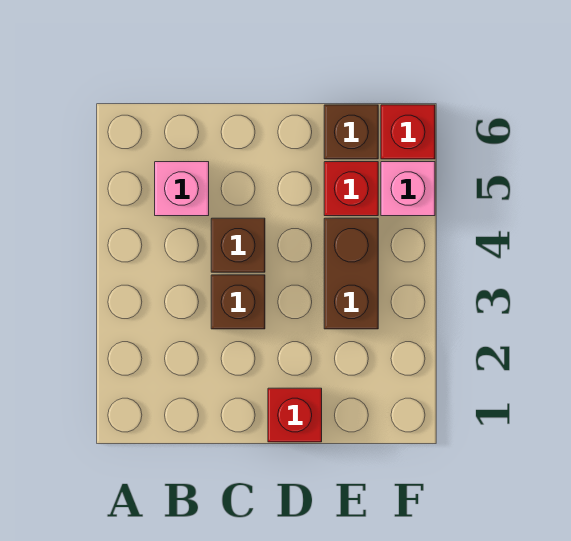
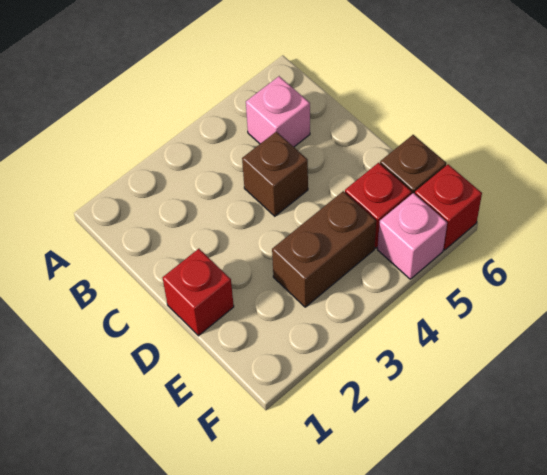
brown brick C3 level 1 -> none

